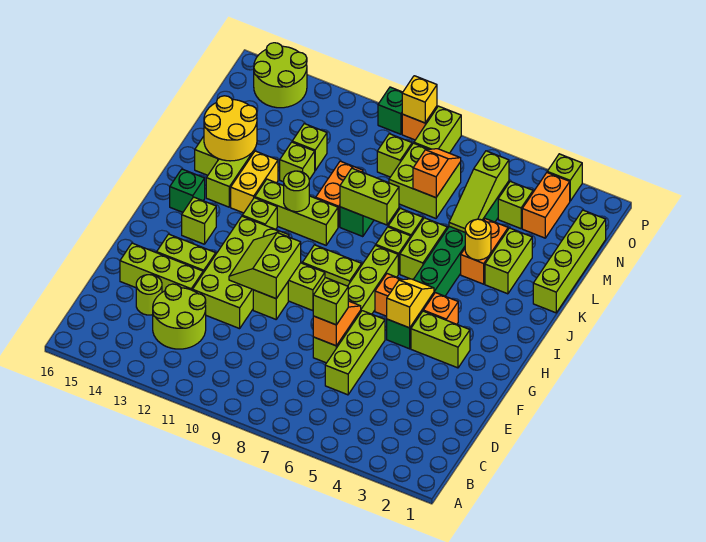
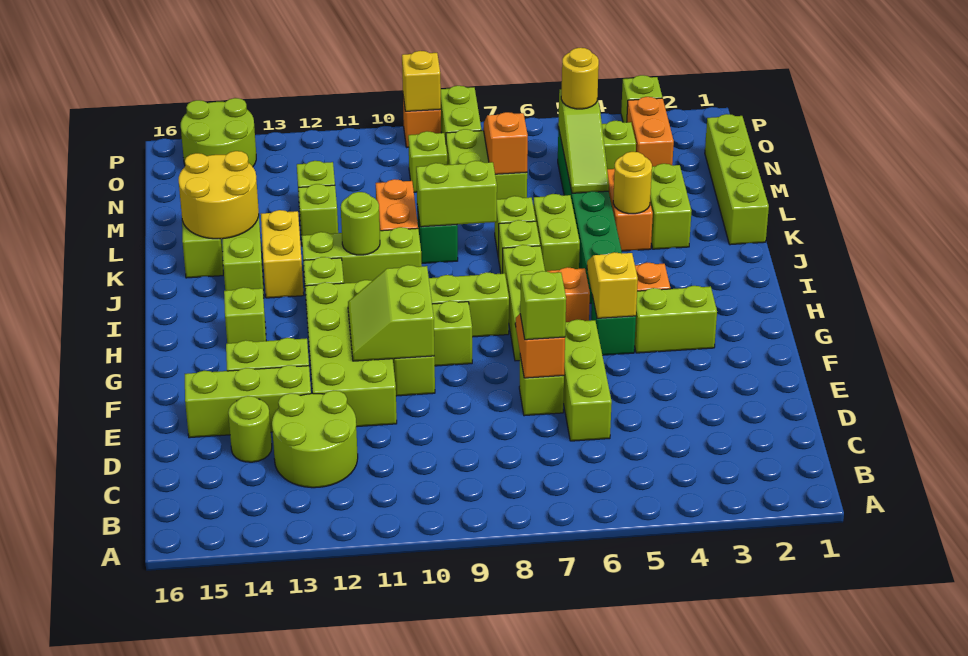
green brick I15 level 1 -> none
none -> yellow round brick N5 level 3
green brick P10 level 1 -> none

